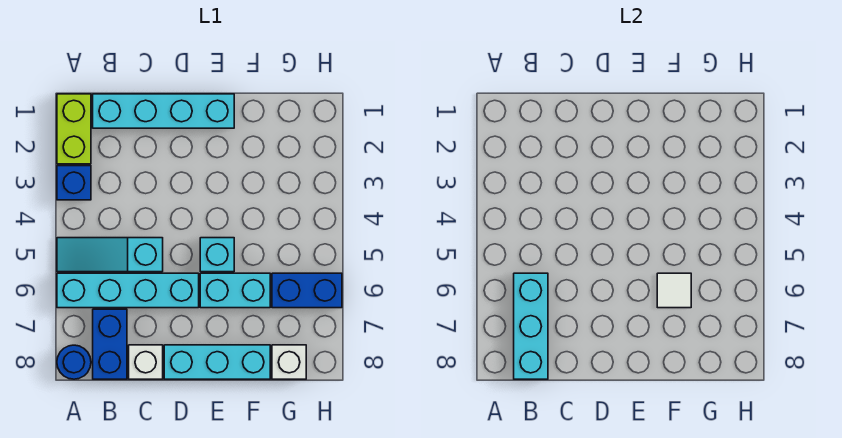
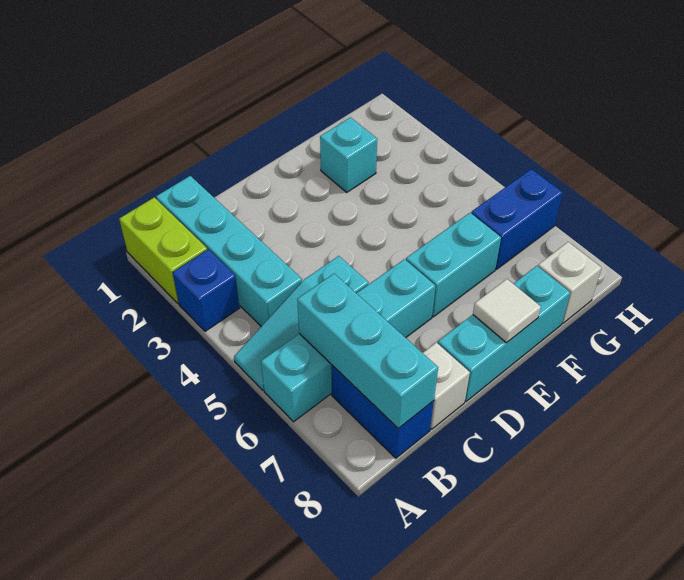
blue round brick A8 level 1 -> none
cyan brick B1:E1 level 1 -> cyan brick B1:B4 level 1
cyan brick E5 level 1 -> cyan brick F2 level 1
white tile F6 level 2 -> white tile E8 level 2

